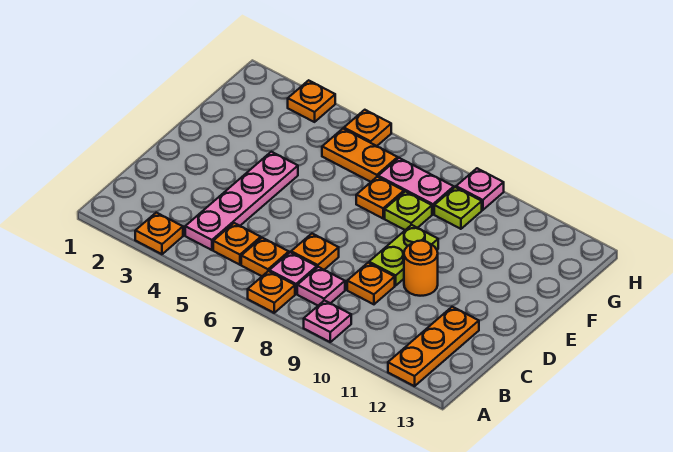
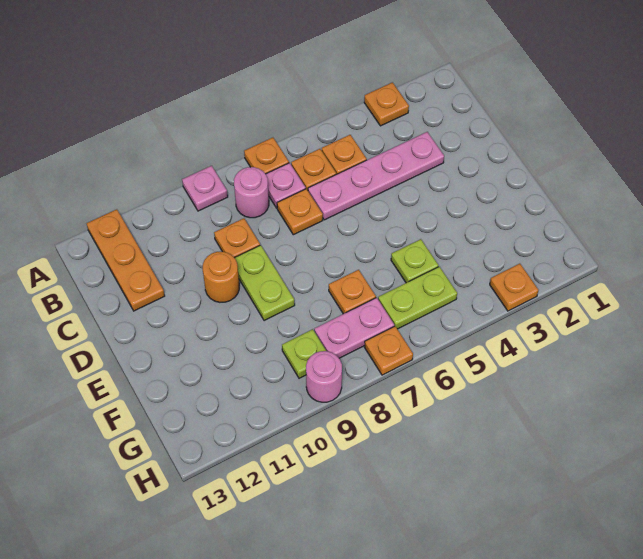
pink plate B4:E4 level 1 -> pink plate C3:C6 level 1
pink plate B8 level 1 -> pink round brick B8 level 1
lime plate F8 level 1 -> lime plate F5 level 1
orange plate G5:G6 level 1 -> lime plate G5:G6 level 1
orange plate H5 level 1 -> orange plate H7 level 1
pink plate H9 level 1 -> pink round brick H9 level 1

